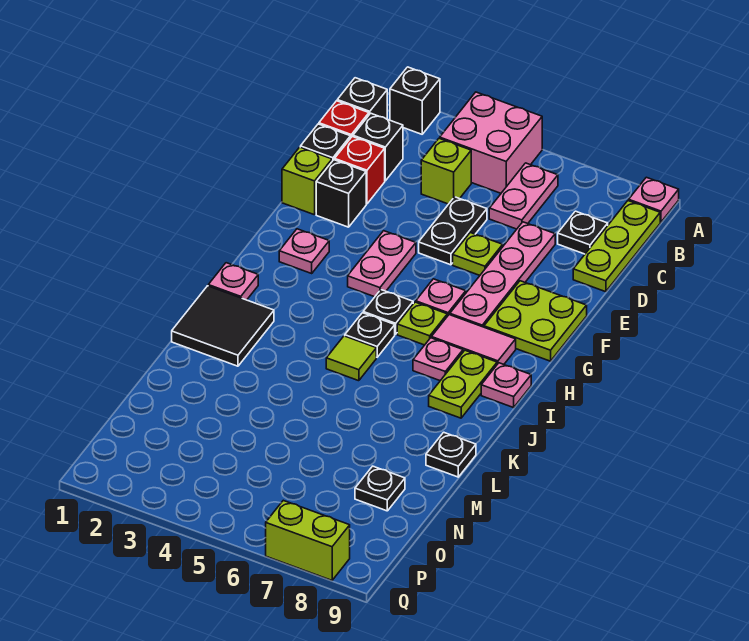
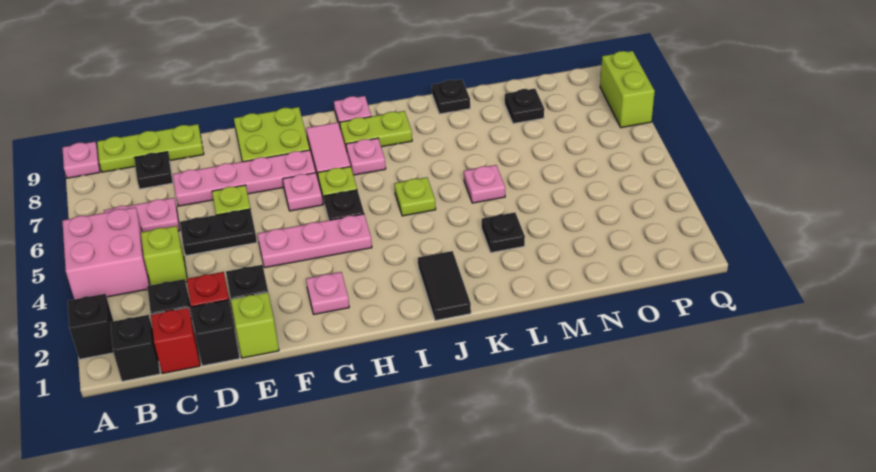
pink plate F4:G4 level 1 -> pink plate F4:H4 level 1
pink plate I1 level 1 -> pink plate L5 level 1
black plate I5 level 1 -> black plate L3 level 1
black tile J1:K2 level 1 -> black tile J1:J2 level 1
lime tile J5 level 1 -> lime plate J5 level 1

